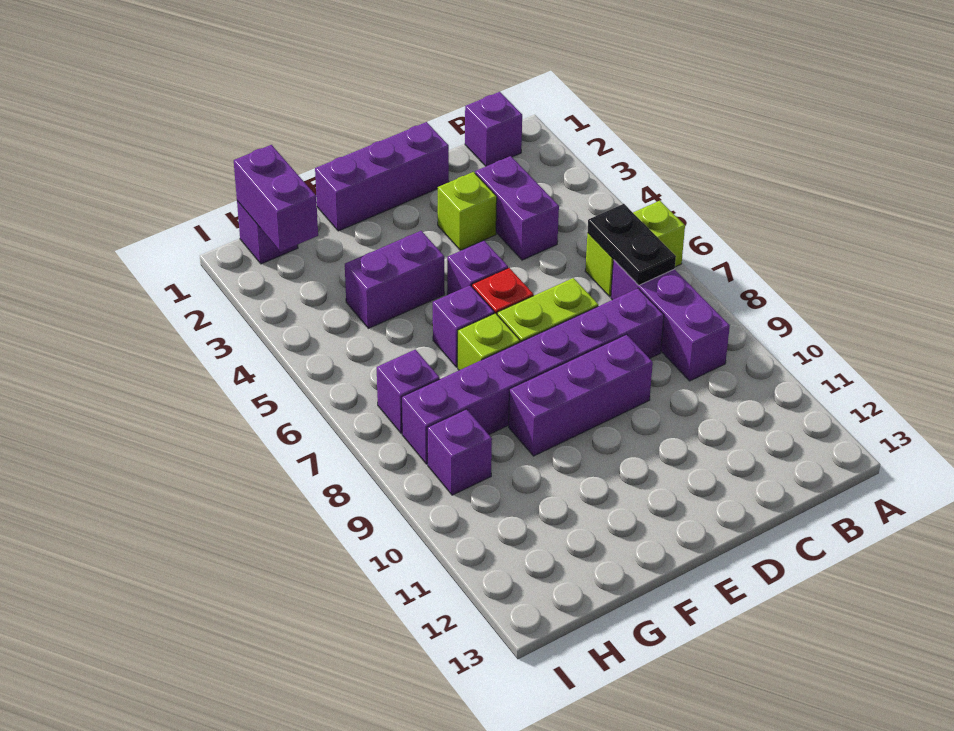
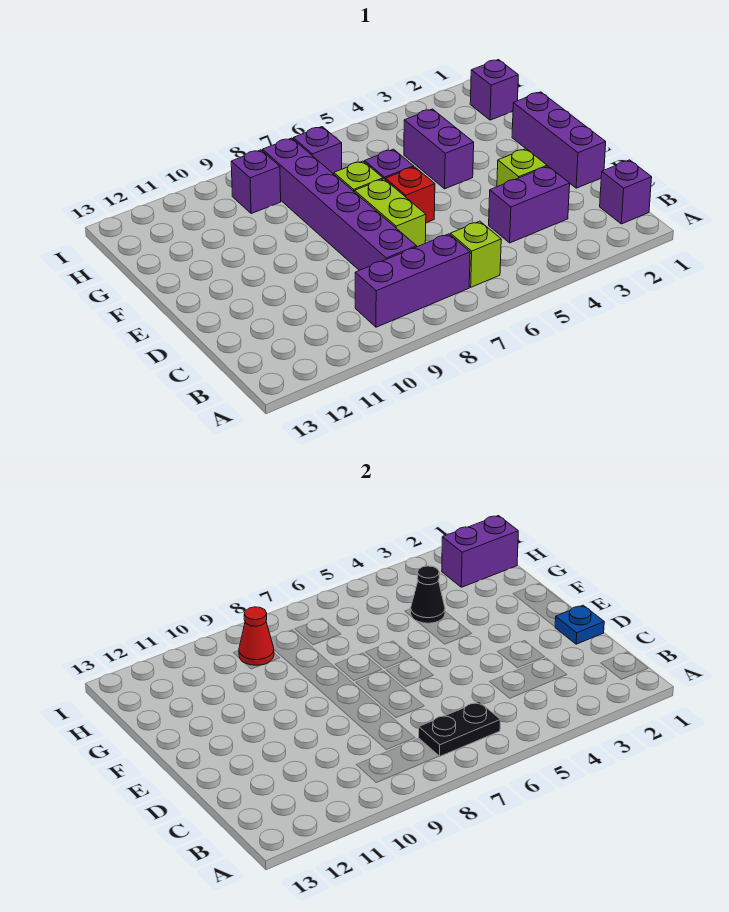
lime brick A6:B6 level 1 -> lime brick B6 level 1
none -> blue plate D1 level 2
purple brick D9:F9 level 1 -> none
purple brick E5 level 1 -> none
none -> black cone G4 level 2
none -> red cone H9 level 2

